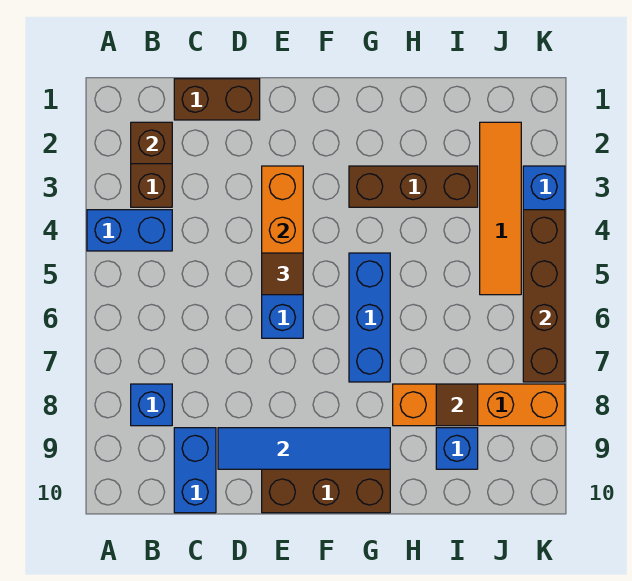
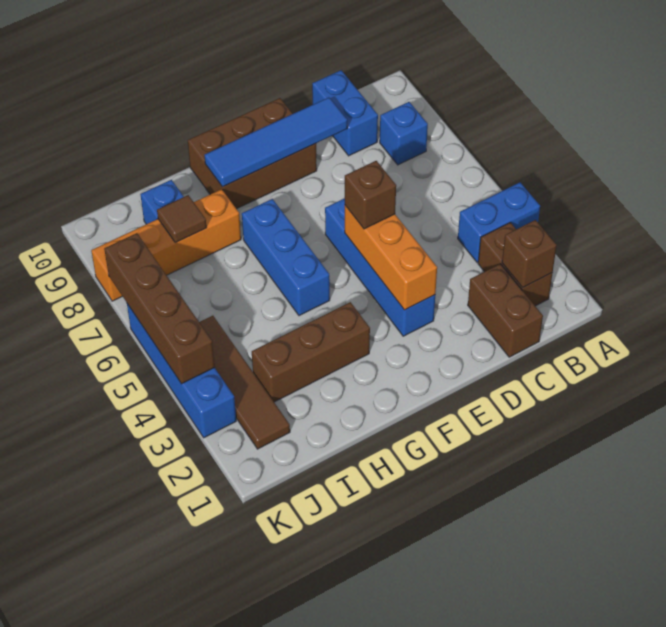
brown brick C1:D1 level 1 -> brown brick C1:C2 level 1
brown tile E5 level 3 -> brown brick E5 level 3
orange tile J2:J5 level 1 -> brown tile J2:J5 level 1

